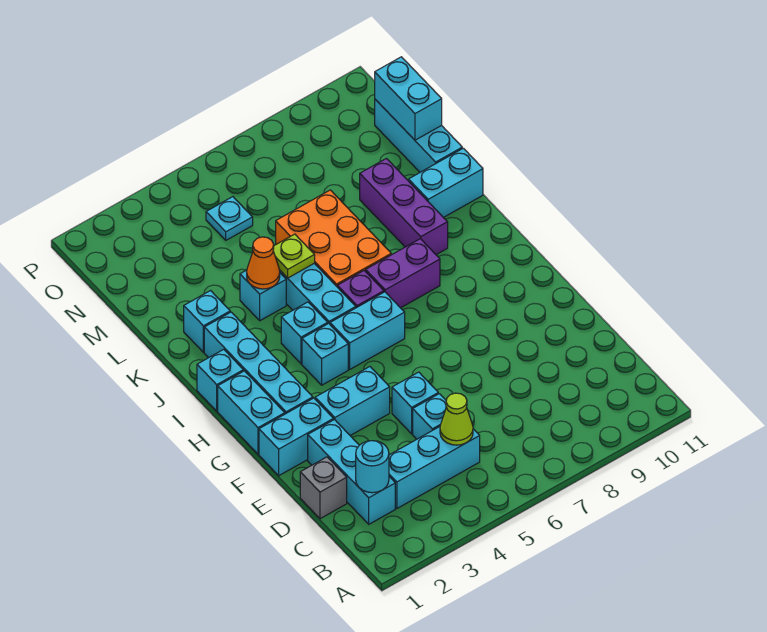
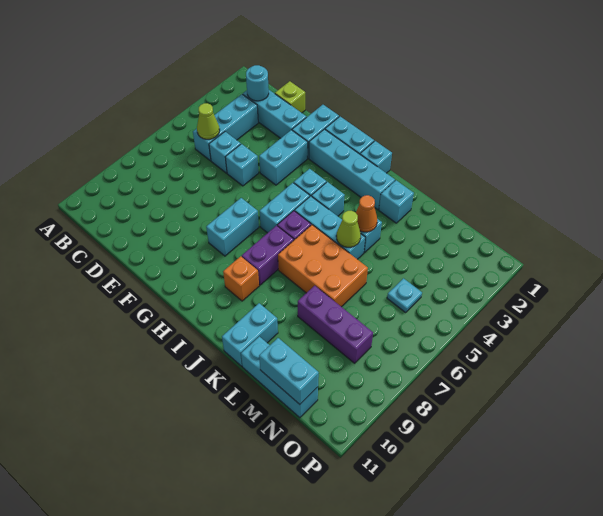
grey brick D1 level 1 -> lime brick D1 level 1
none -> cyan brick G7:G8 level 1
none -> orange brick I9 level 1
purple brick J9:L9 level 1 -> purple brick L8:N8 level 1
lime plate K5 level 2 -> lime cone K5 level 2

